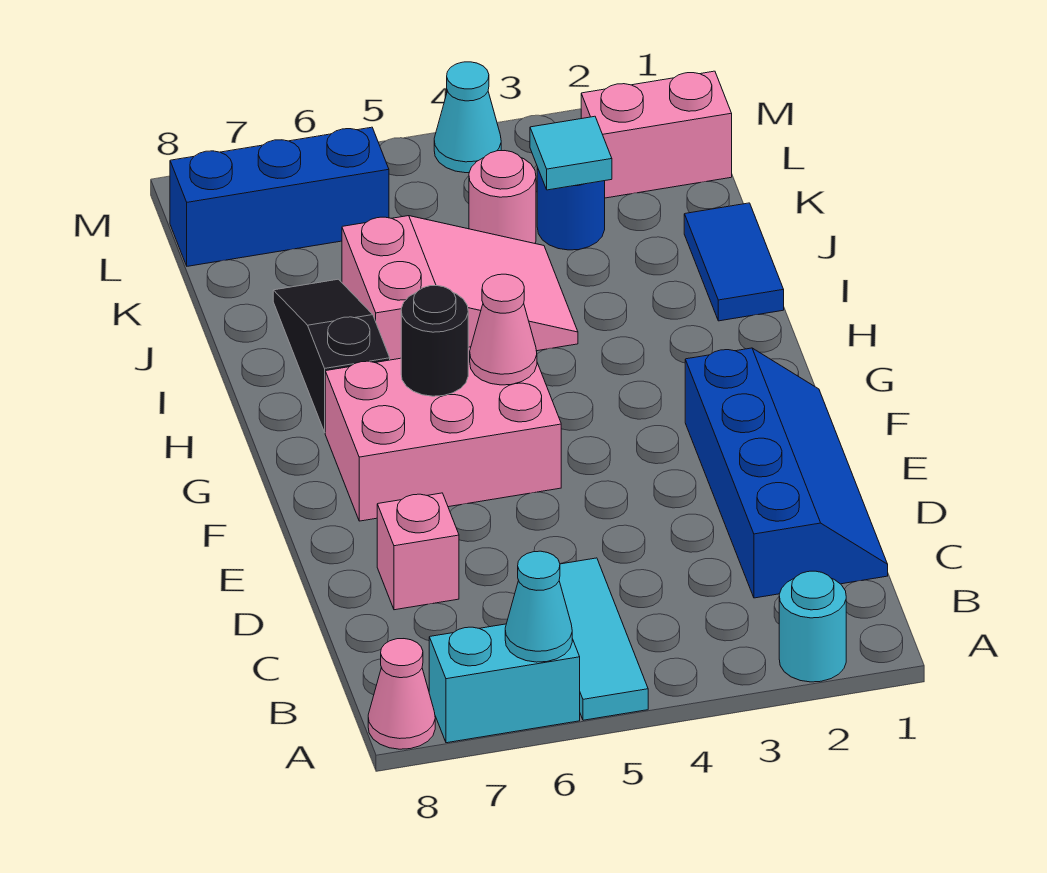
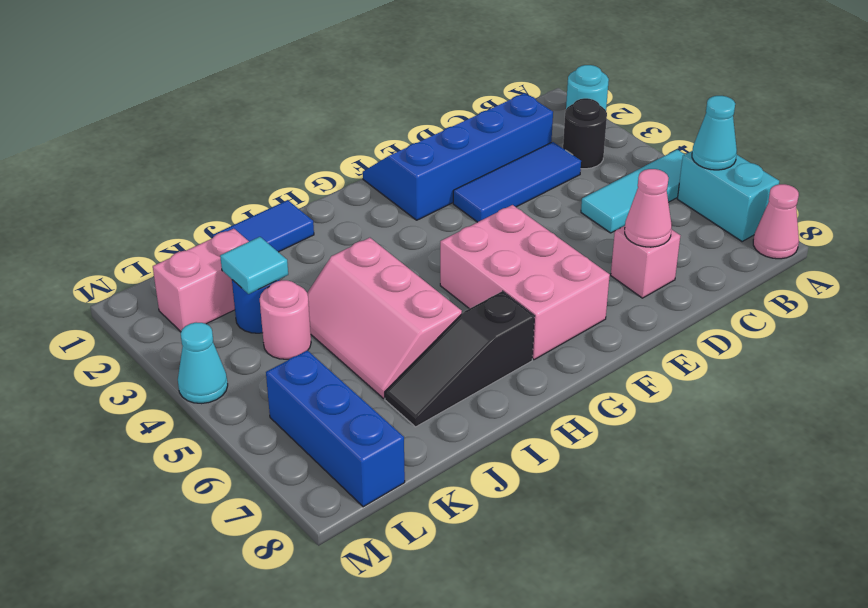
none -> blue tile C3:E3 level 1
pink cone G5 level 2 -> pink cone D7 level 2
black round brick G6 level 2 -> black round brick B3 level 1
pink slope I4:J6 level 1 top 6 -> pink slope I4:J6 level 1 top I
pink brick L1:L2 level 1 -> pink brick K2:L2 level 1

